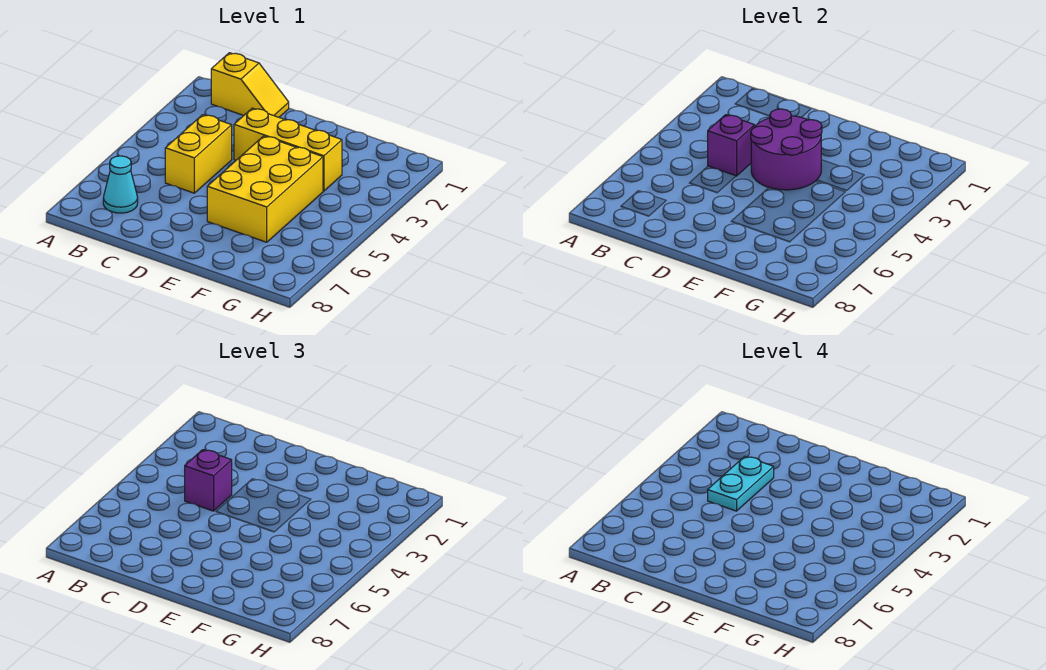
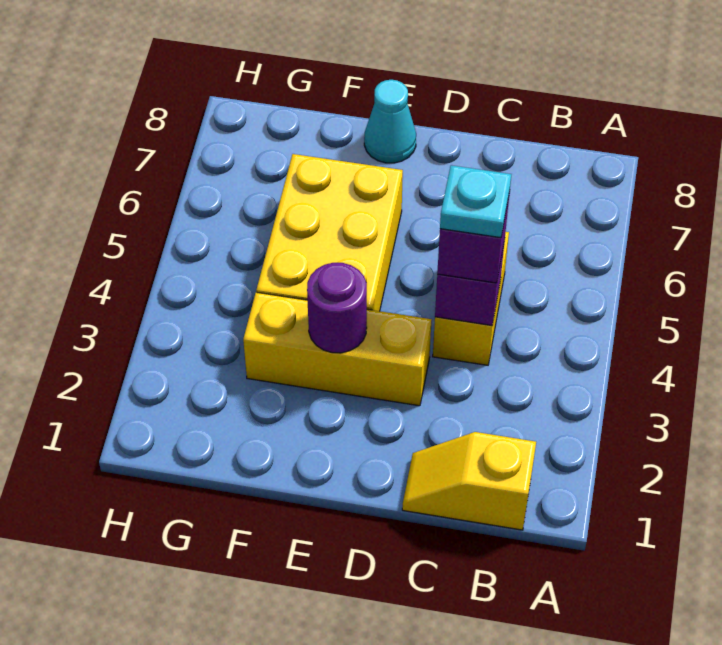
cyan cone B7 level 1 -> cyan cone E8 level 1
cyan plate C3:C4 level 4 -> cyan plate C4 level 4
purple round brick D3:E4 level 2 -> purple round brick E3 level 2

